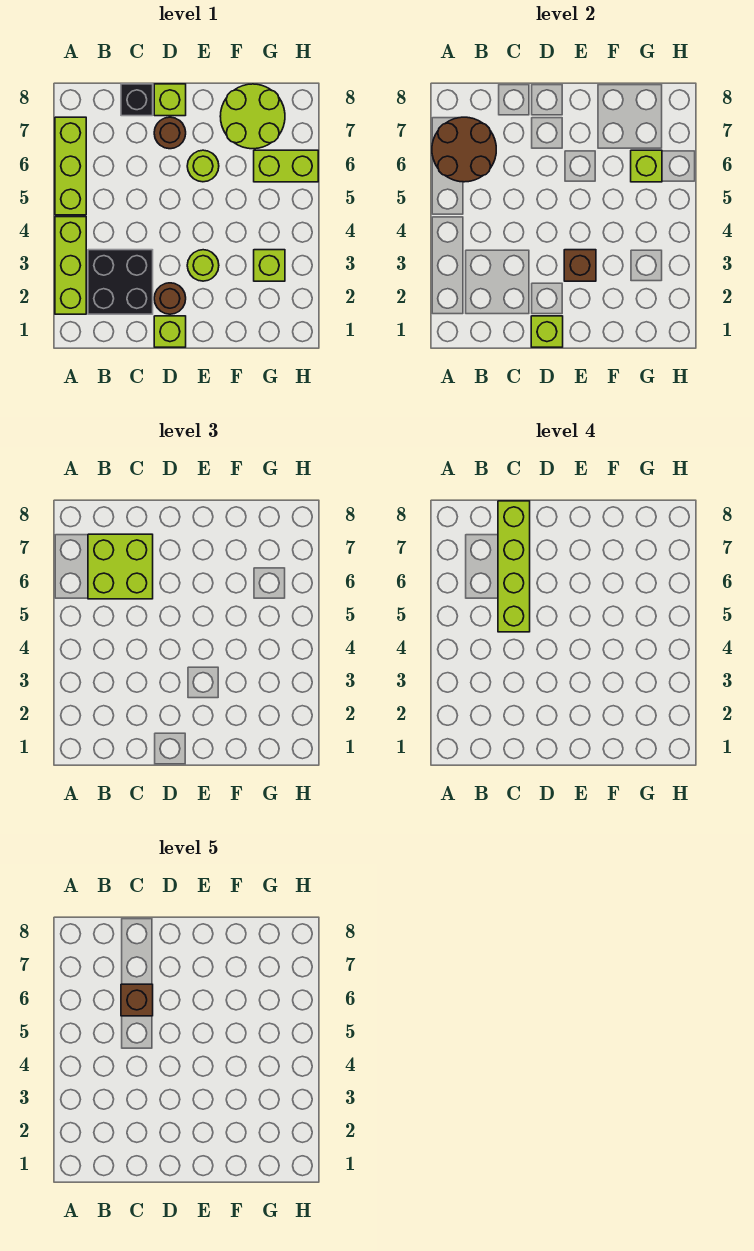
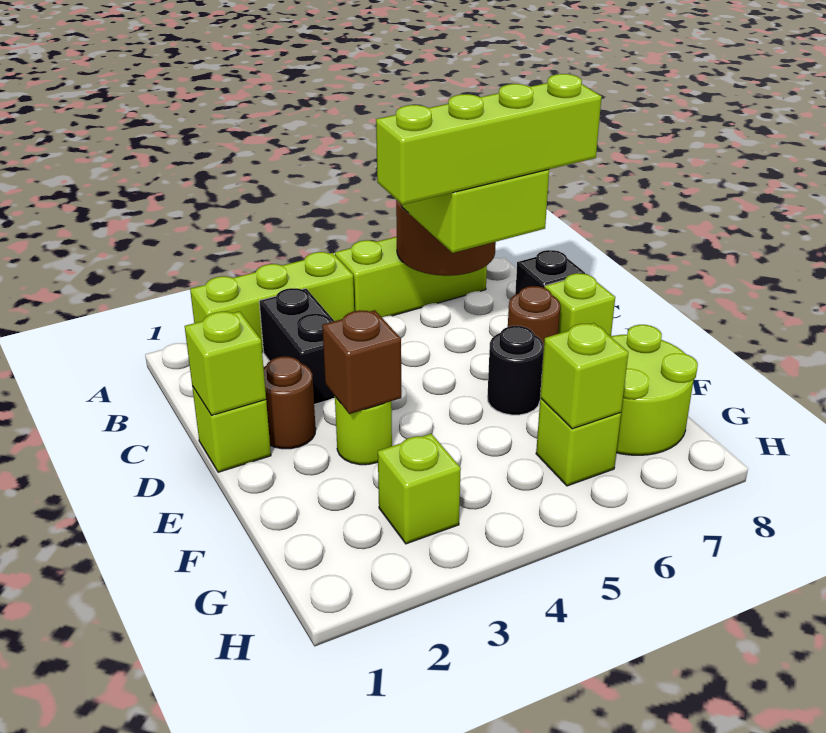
black brick B2:C3 level 1 -> black brick B3:C3 level 1
brown brick C6 level 5 -> none
lime round brick E6 level 1 -> black round brick E6 level 1
lime brick G6:H6 level 1 -> lime brick G6 level 1

